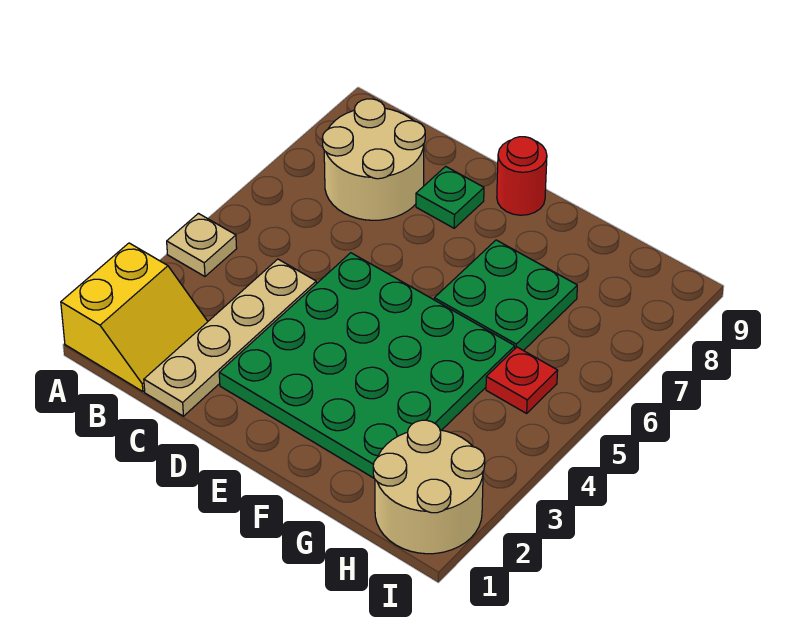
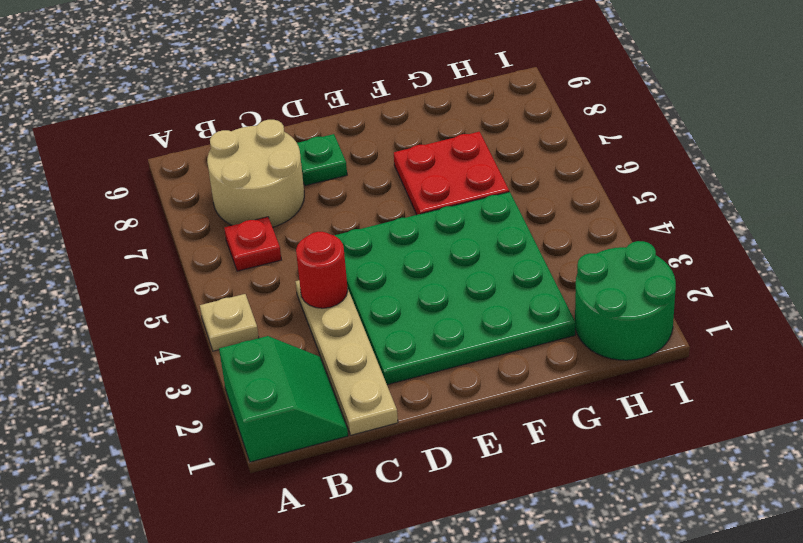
yellow slope A1:B2 level 1 top A -> green slope A1:B2 level 1 top A
red round brick E9 level 1 -> red round brick C4 level 2
green plate F6:G7 level 1 -> red plate F6:G7 level 1
tan round brick H1:I2 level 1 -> green round brick H1:I2 level 1
red plate H5 level 1 -> red plate B6 level 1

